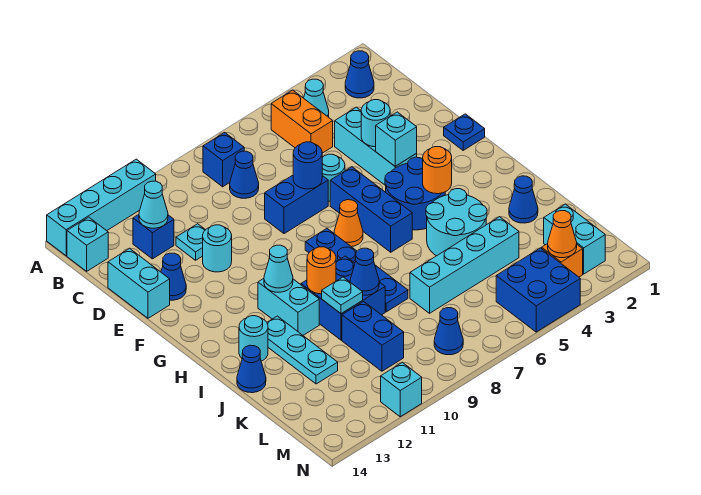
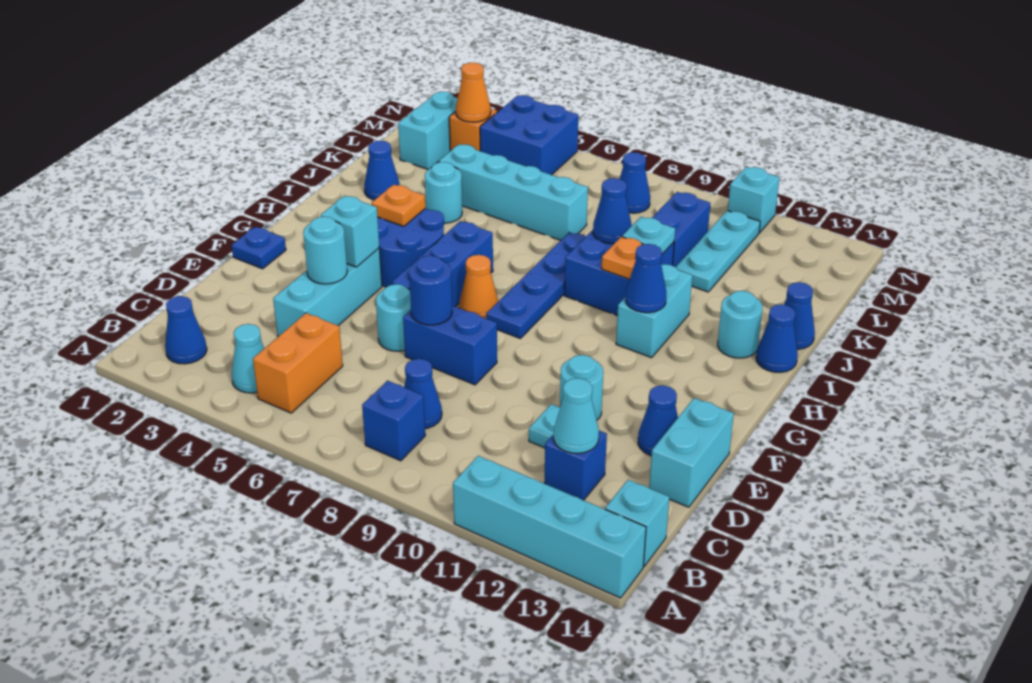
orange round brick H4 level 2 -> orange plate H4 level 2
cyan cone H11 level 2 -> blue cone H11 level 2
cyan round brick I4:J5 level 1 -> cyan round brick J4 level 1
orange round brick I10 level 2 -> orange plate I10 level 2
cyan plate I12:K12 level 1 -> cyan plate K11:M11 level 1
none -> blue cone I14 level 1

